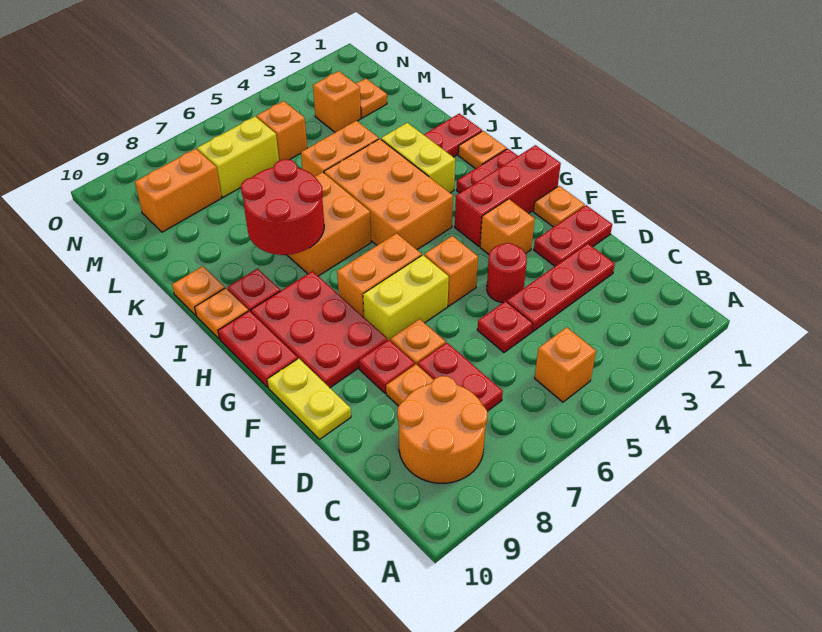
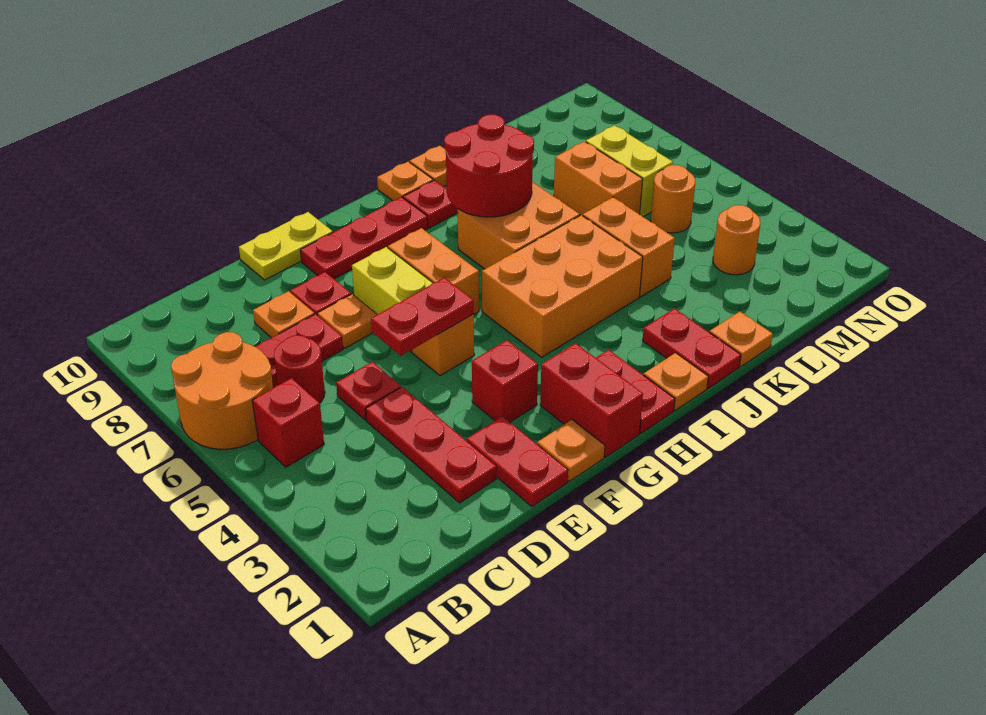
orange brick B5 level 1 -> red brick B5 level 1
orange round brick B8:C9 level 1 -> orange round brick A6:B7 level 1
red round brick E4 level 1 -> red round brick C6 level 1
orange brick F3 level 1 -> red brick F3 level 1
red plate F8:H9 level 1 -> red plate F9:H9 level 1
red brick G1:G3 level 1 -> red brick G1:G2 level 1
red plate G10:H10 level 1 -> red plate E5:F5 level 2
yellow brick I3:J3 level 1 -> none
orange plate M2 level 1 -> orange plate K1 level 1
orange brick M3 level 1 -> orange round brick M3 level 1
orange brick M5 level 1 -> orange round brick M5 level 1
orange brick M8:M9 level 1 -> orange brick L6:L7 level 1

